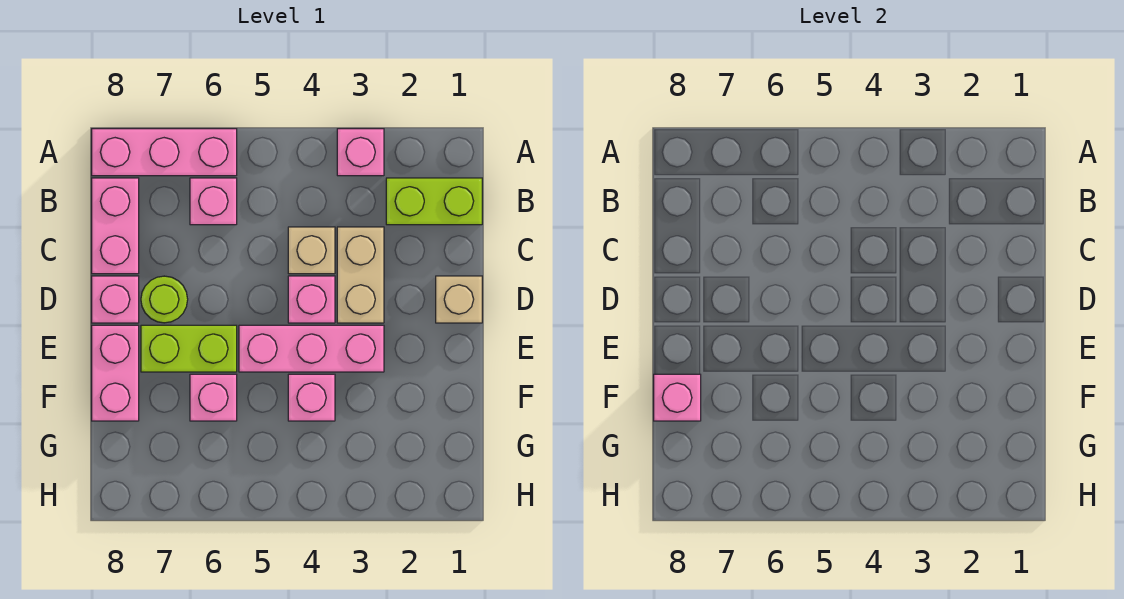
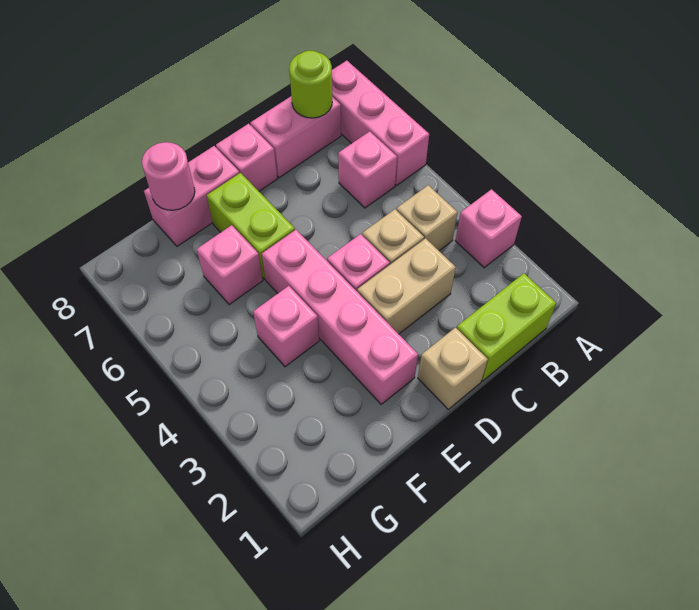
lime brick B1:B2 level 1 -> lime brick B1:C1 level 1
none -> tan brick B4 level 1
lime round brick D7 level 1 -> lime round brick B8 level 2
pink brick E3:E5 level 1 -> pink brick E2:E5 level 1
pink brick F8 level 2 -> pink round brick F8 level 2

